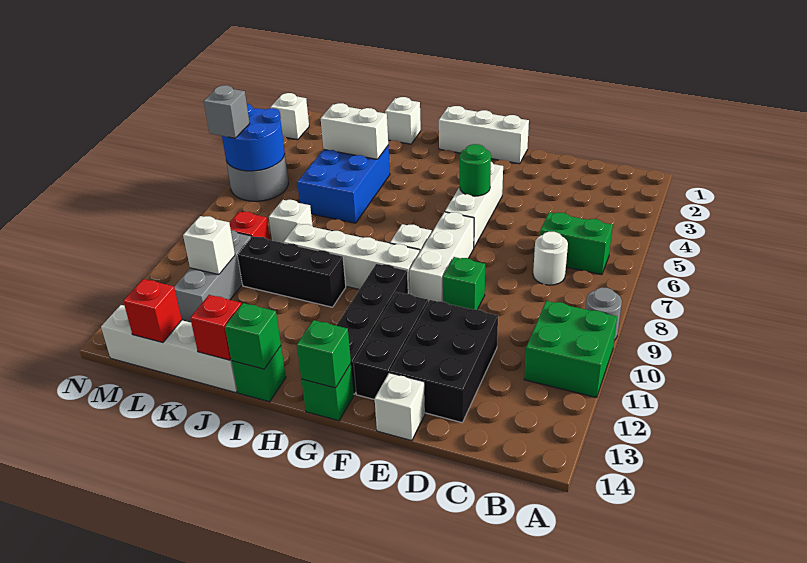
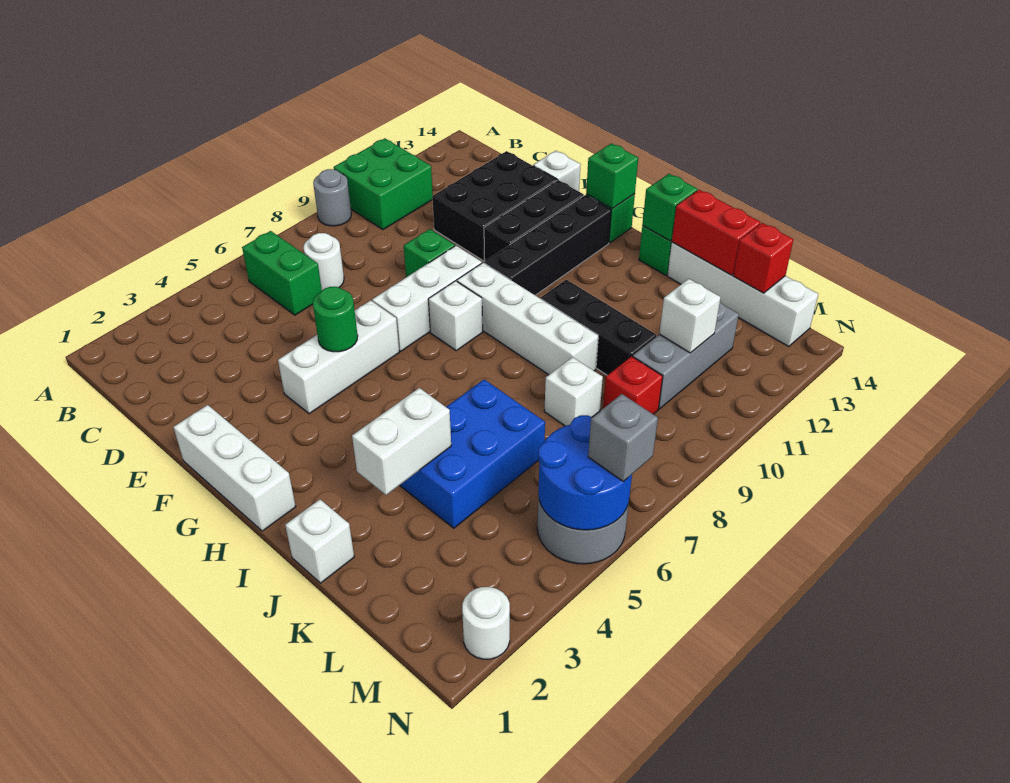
white brick J4:K4 level 2 -> white brick J3:J4 level 2
red brick J14 level 2 -> red brick J14:K14 level 2
white brick N2 level 1 -> white round brick N2 level 1

